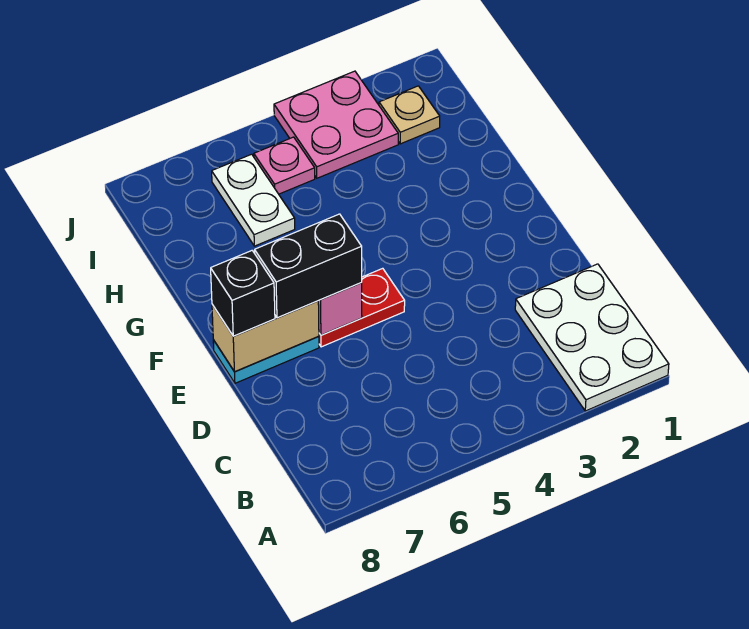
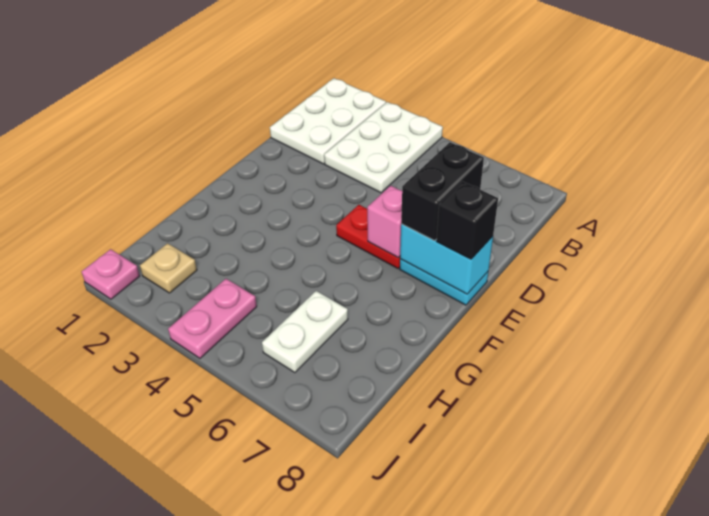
none -> white plate A3:C4 level 1
black brick E6:E7 level 3 -> black brick D7:E7 level 3
tan brick E7:E8 level 2 -> cyan brick E7:E8 level 2
pink plate I3:J4 level 1 -> pink plate I4:J4 level 1
pink plate I5 level 1 -> pink plate J1 level 1

